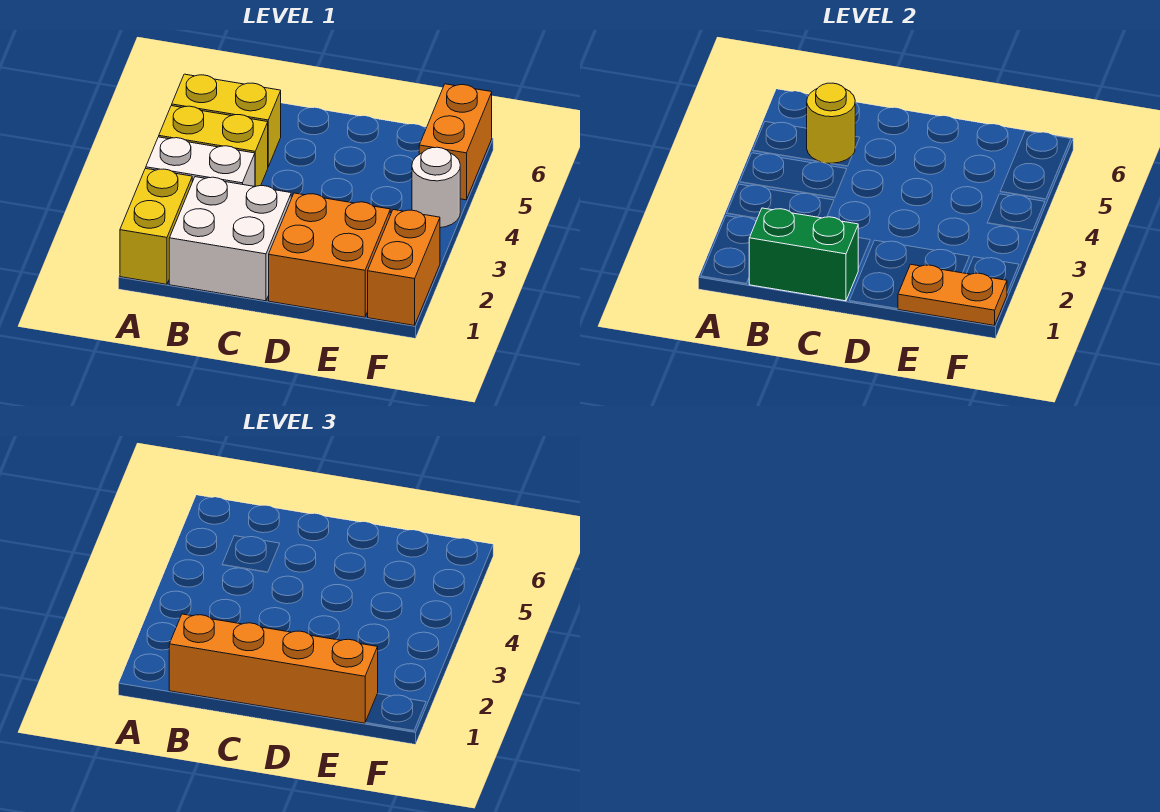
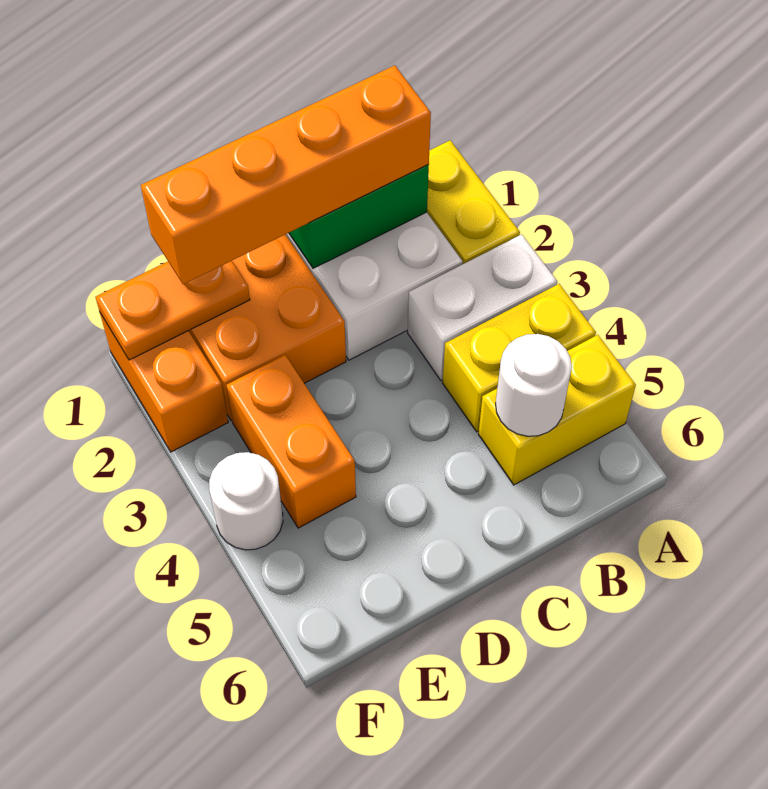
yellow round brick B5 level 2 -> white round brick B5 level 2
orange brick F5:F6 level 1 -> orange brick E3:E4 level 1

